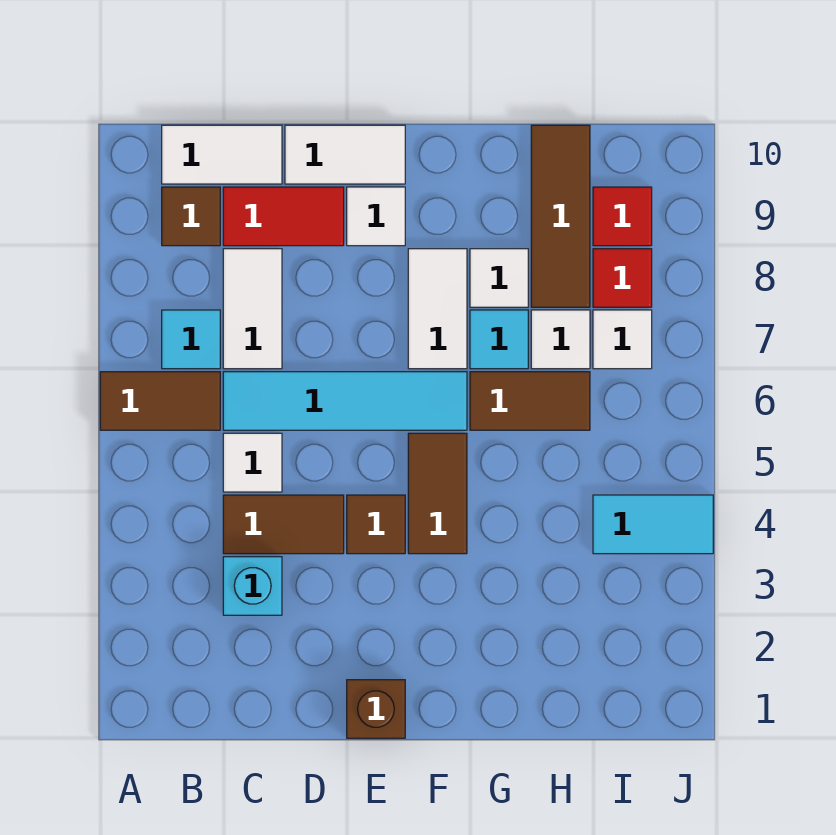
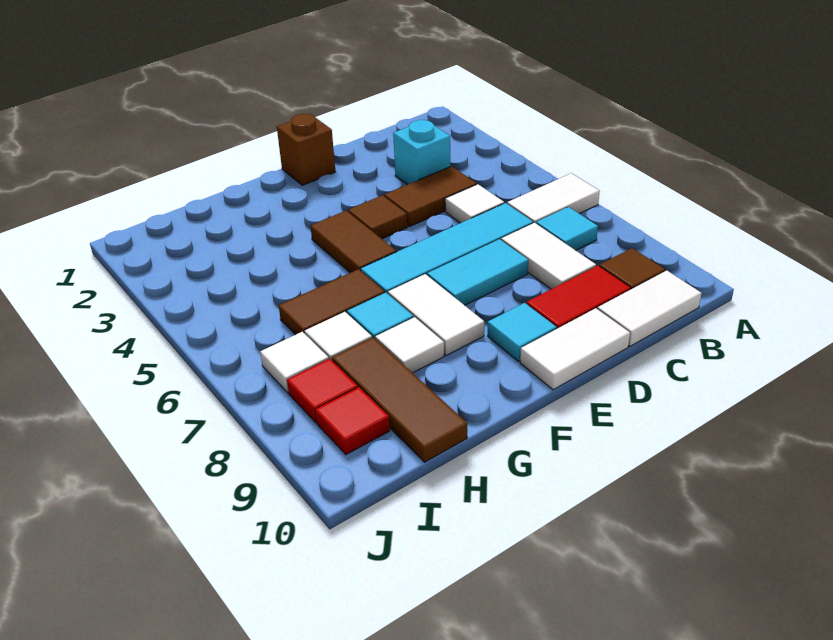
brown tile A6:B6 level 1 -> white tile A6:B6 level 1
white tile E9 level 1 -> cyan tile E9 level 1
cyan tile I4:J4 level 1 -> cyan tile D7:E7 level 1

